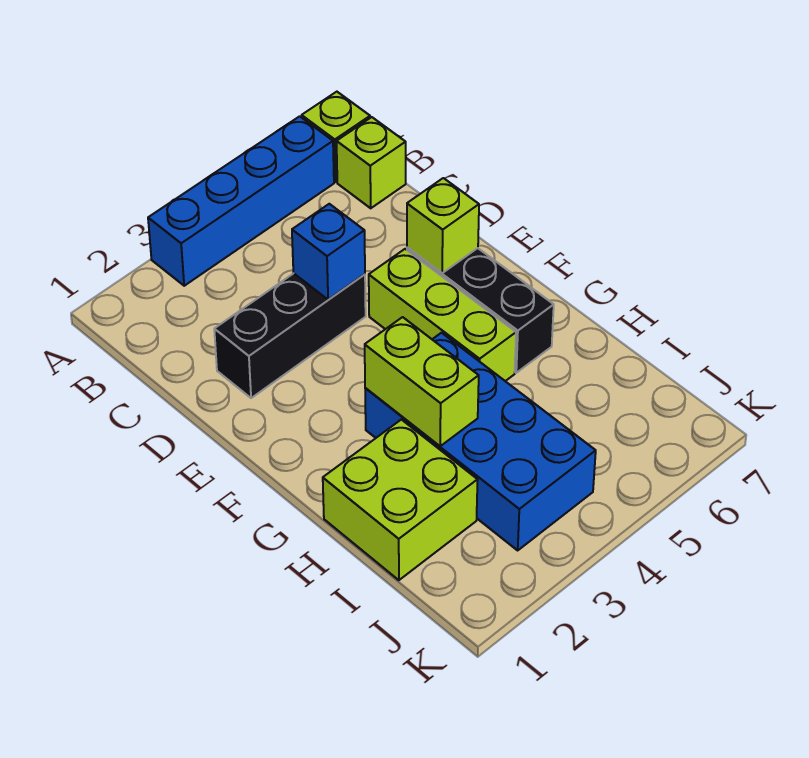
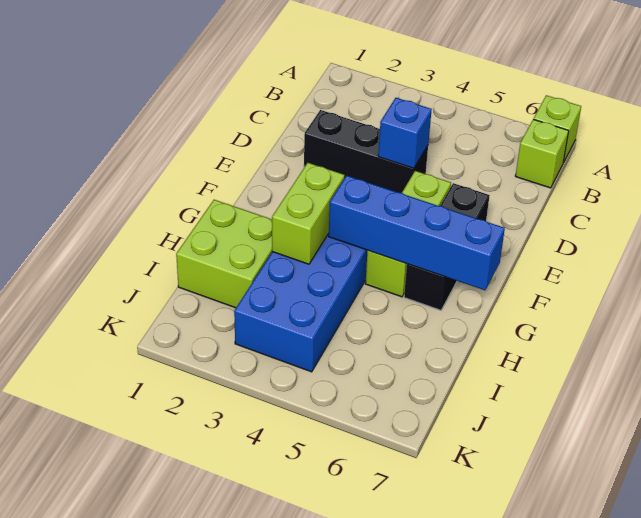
blue brick A3:A6 level 1 -> blue brick G4:G7 level 2
lime brick E6 level 2 -> none

